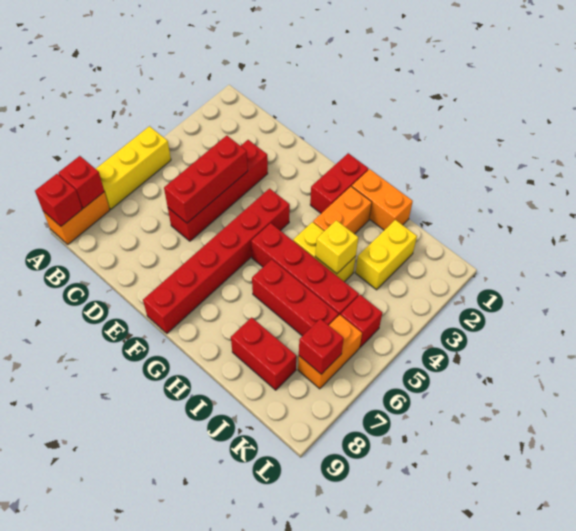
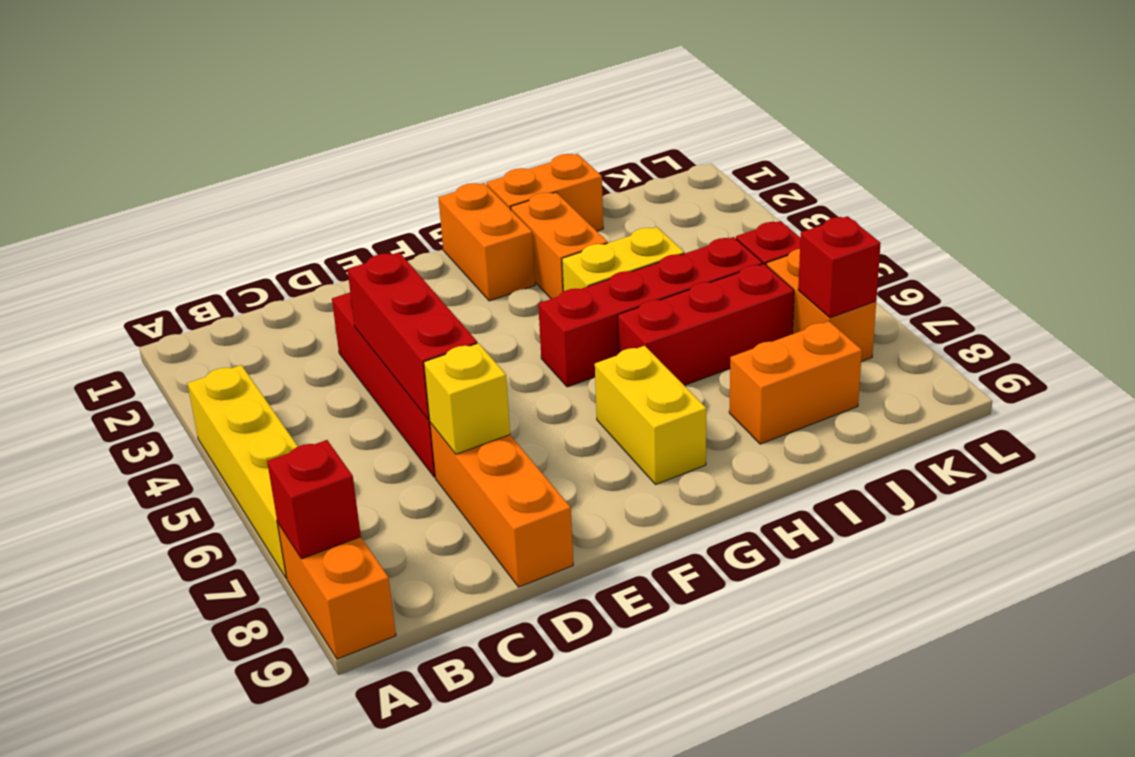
yellow brick A5:A7 level 1 -> yellow brick A4:A7 level 1
red brick A9 level 2 -> none
none -> orange brick D7:D9 level 1
red brick F4:F9 level 1 -> none
red brick G1:G2 level 1 -> orange brick G1:G2 level 1
yellow brick I4 level 2 -> yellow brick D7 level 2
red brick I8:J8 level 1 -> orange brick I8:J8 level 1
yellow brick J2:J3 level 1 -> yellow brick G7:G8 level 1

